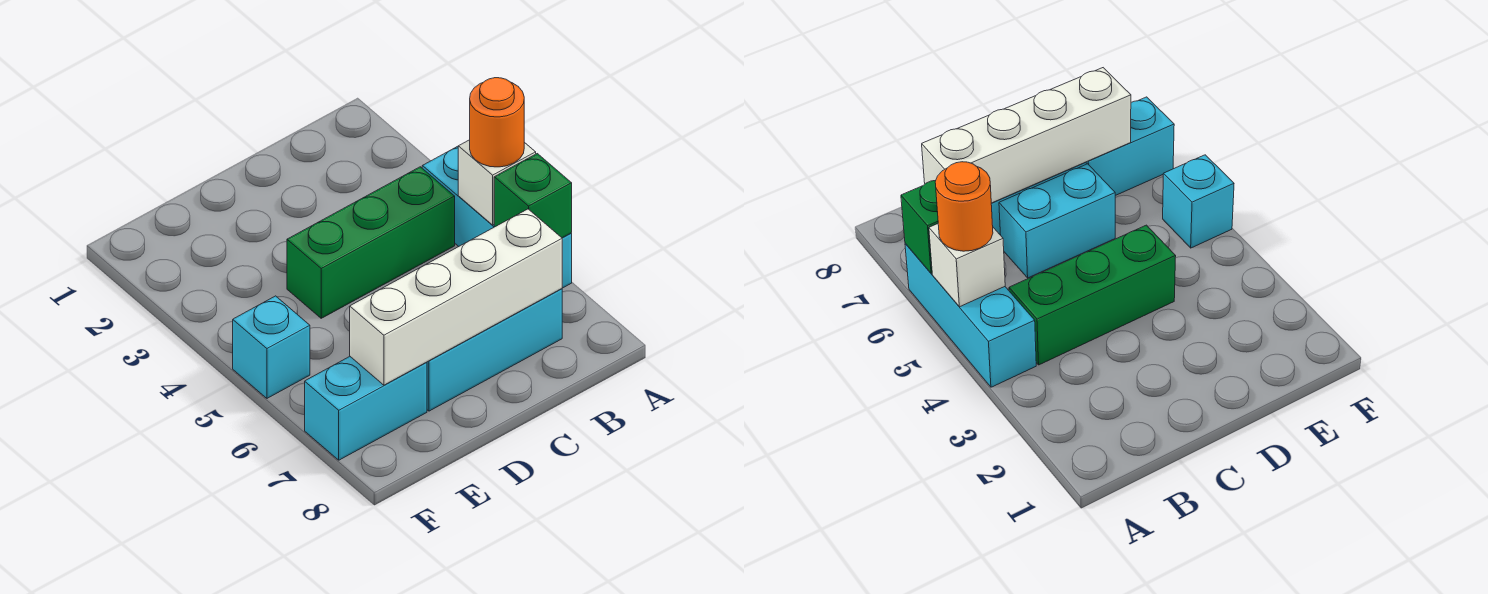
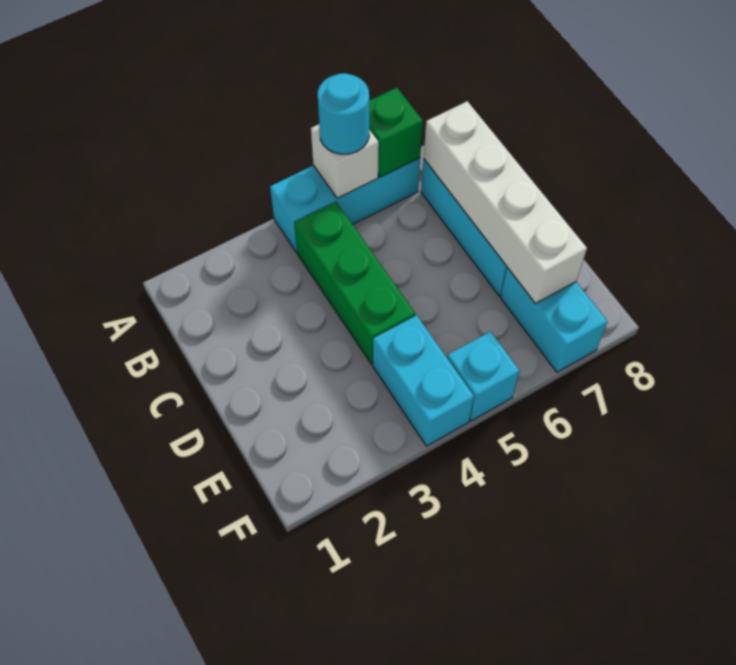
orange round brick A5 level 3 -> cyan round brick A5 level 3
cyan brick C6:D6 level 1 -> cyan brick E4:F4 level 1

